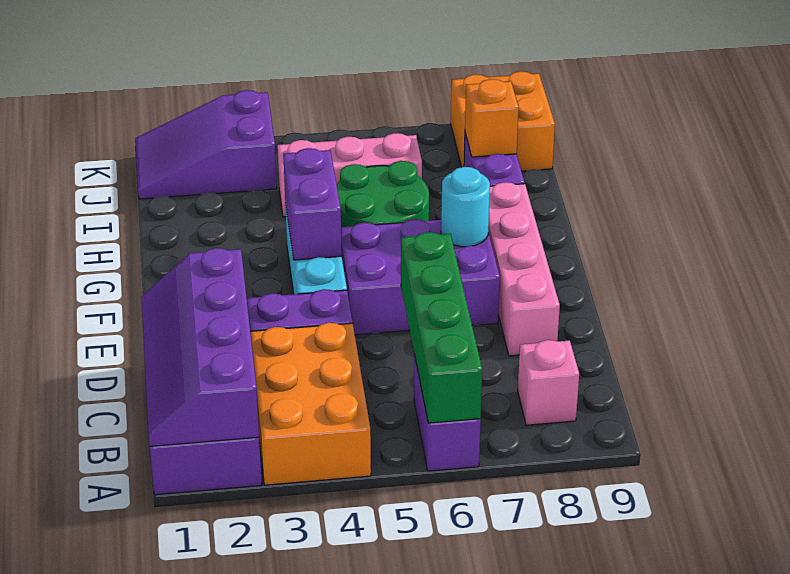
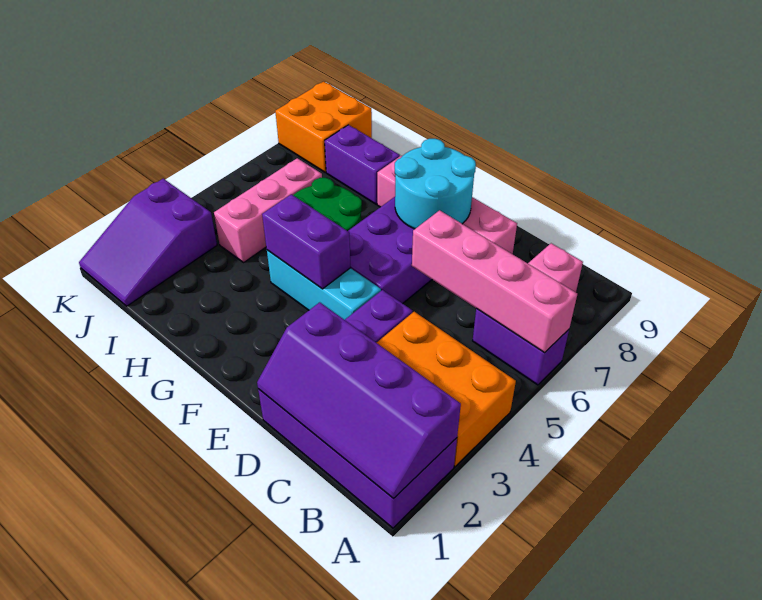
green brick A6:D6 level 2 -> pink brick A6:D6 level 2
cyan round brick F7 level 2 -> cyan round brick E7:F8 level 2
orange brick I8 level 2 -> none

